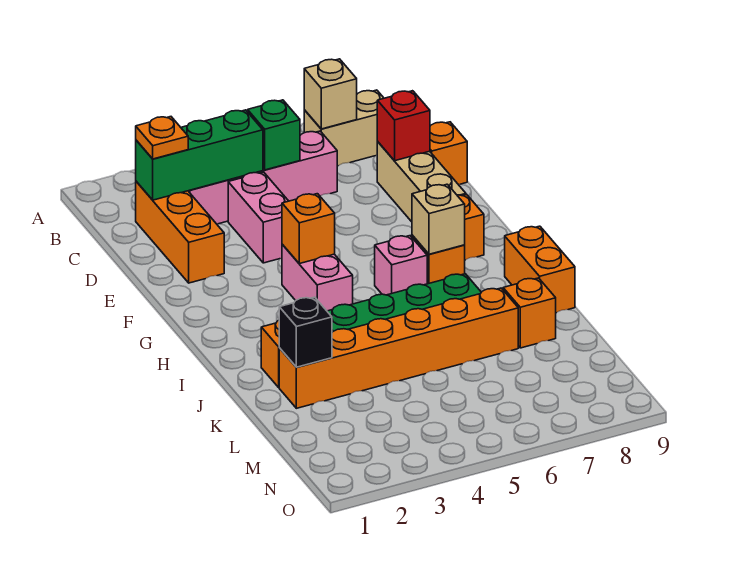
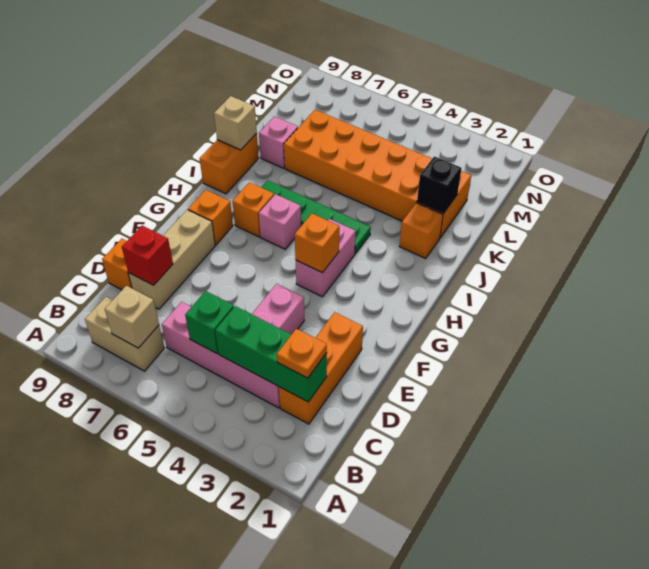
tan brick H7 level 2 -> tan brick J9 level 2
orange brick K2:K7 level 1 -> orange brick K2:L7 level 1
orange brick K8 level 1 -> pink brick K8 level 1

